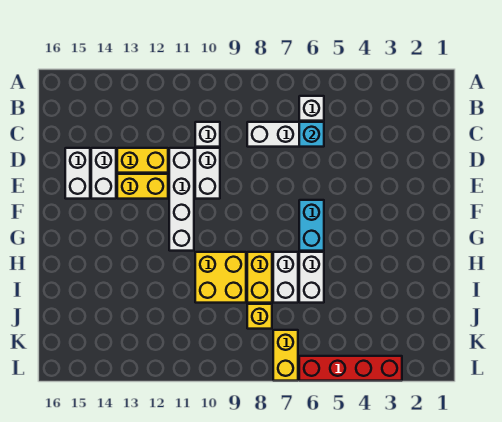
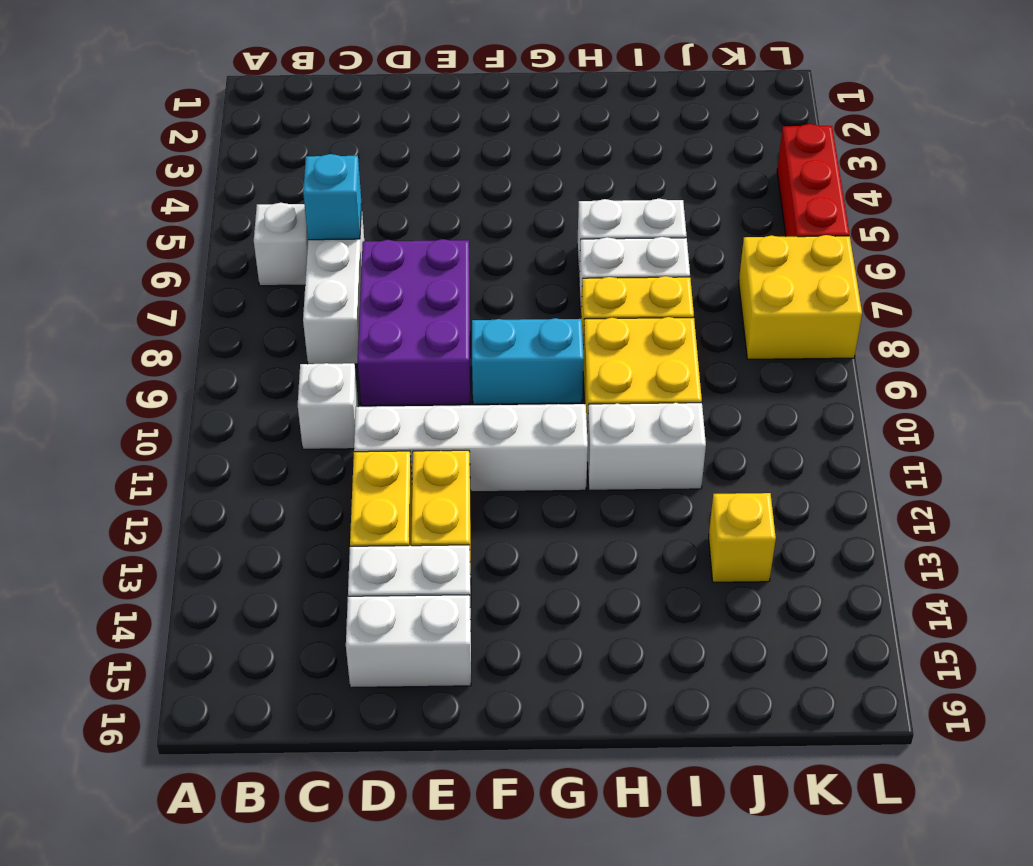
none -> purple brick D7:E9 level 1
white brick D10:E10 level 1 -> white brick H11:I11 level 1
cyan brick F6:G6 level 1 -> cyan brick F9:G9 level 1
yellow brick J8 level 1 -> yellow brick J13 level 1
yellow brick K7:L7 level 1 -> yellow brick K7:L8 level 1
red brick L3:L6 level 1 -> red brick L4:L6 level 1

